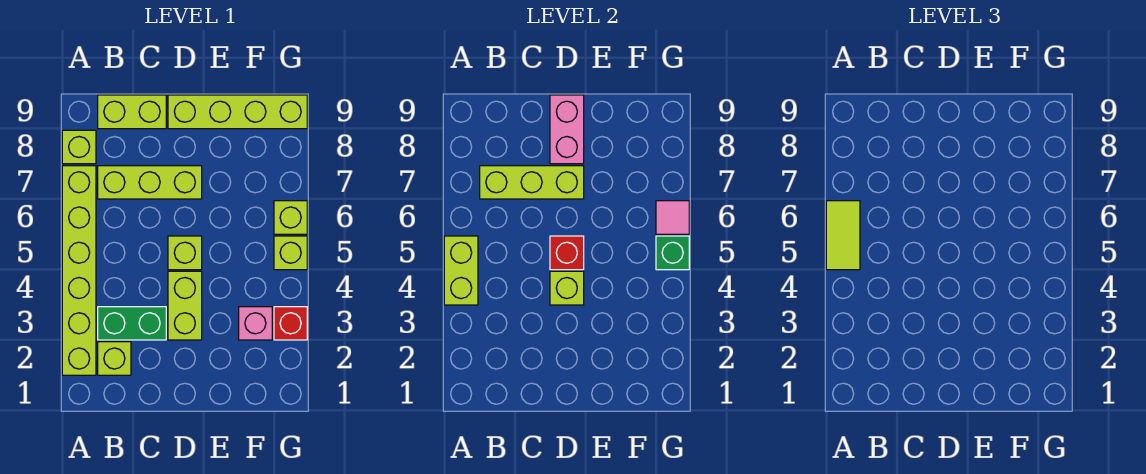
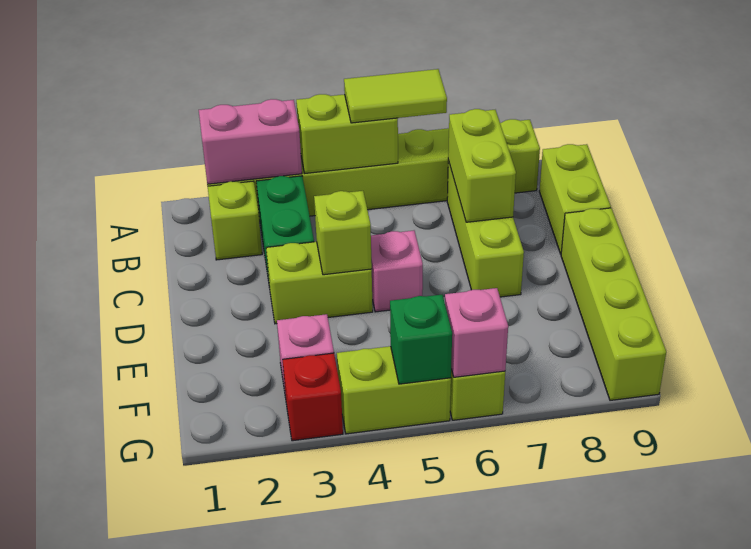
lime brick B7:D7 level 2 -> lime brick B7:C7 level 2
lime brick D5 level 1 -> pink brick D5 level 1
red brick D5 level 2 -> none
pink brick D8:D9 level 2 -> pink brick A2:A3 level 2
lime brick G5 level 1 -> lime brick G4:G5 level 1
pink tile G6 level 2 -> pink brick G6 level 2

